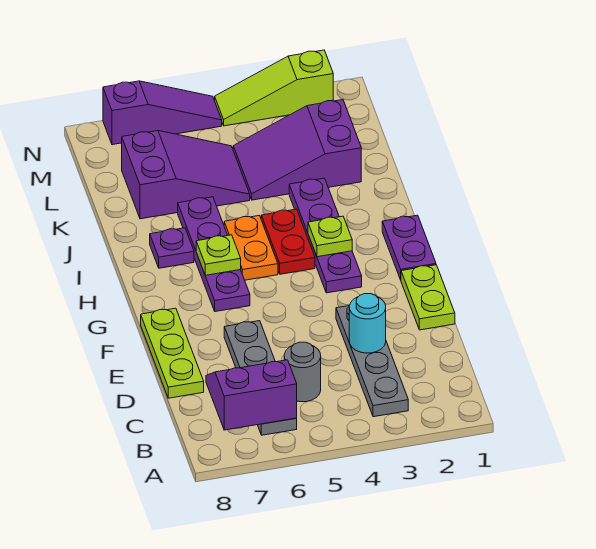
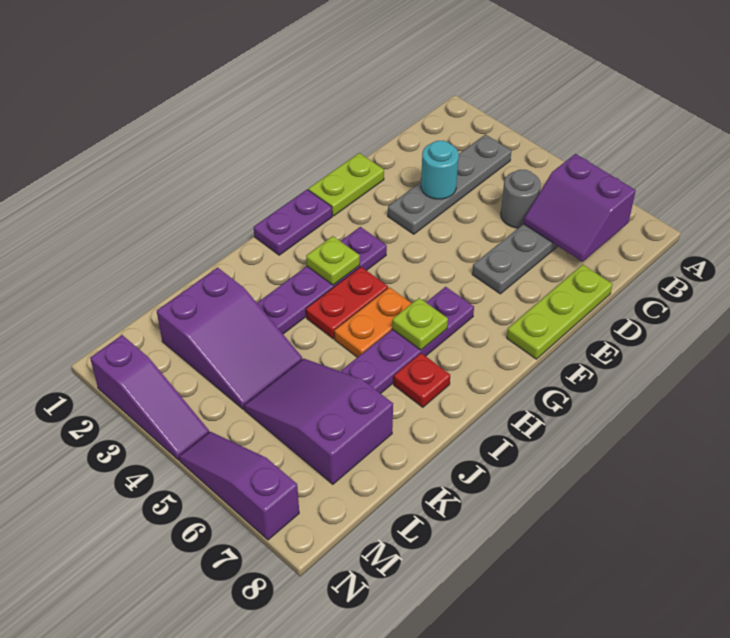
purple plate I7 level 1 -> red plate I7 level 1
lime slope N2:N4 level 1 top 2 -> purple slope N2:N4 level 1 top 2

